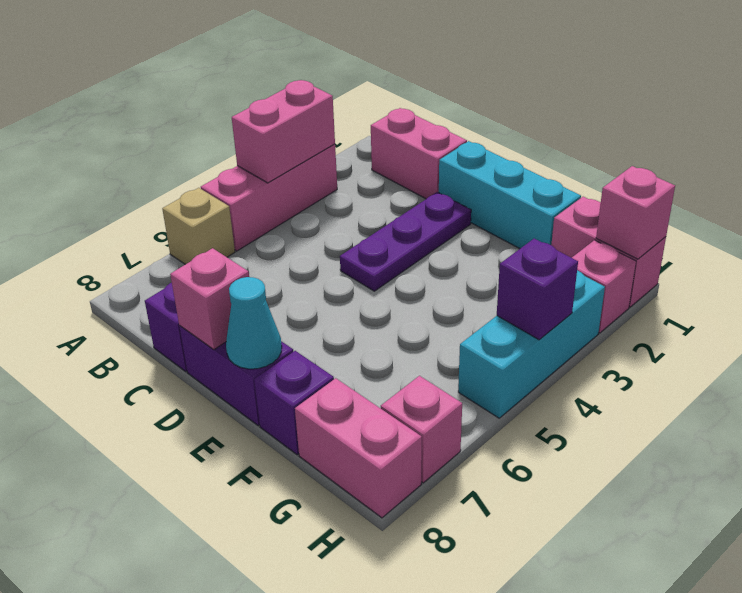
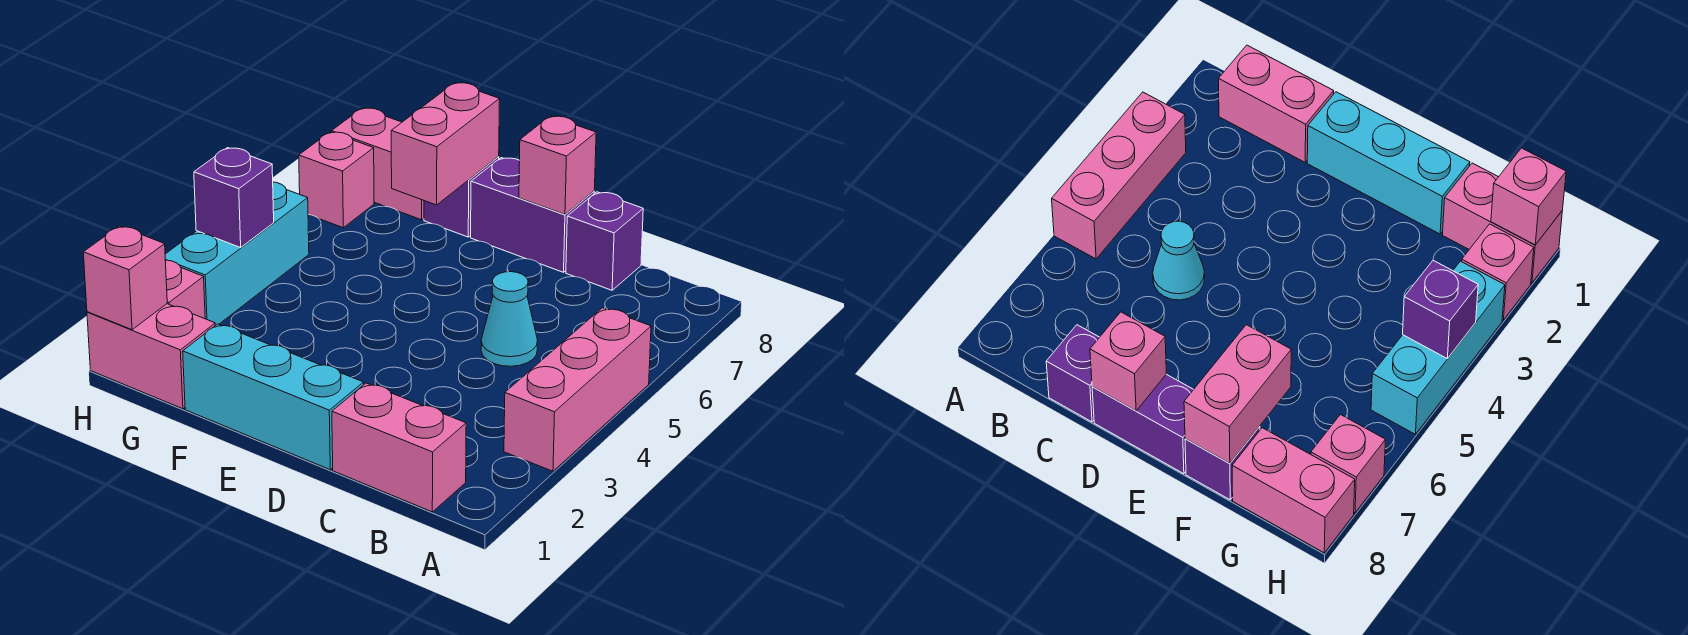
pink brick A3:A4 level 2 -> pink brick F7:F8 level 2
tan brick A6 level 1 -> none
purple plate D2:D4 level 1 -> none
cyan cone E8 level 2 -> cyan cone C5 level 1

